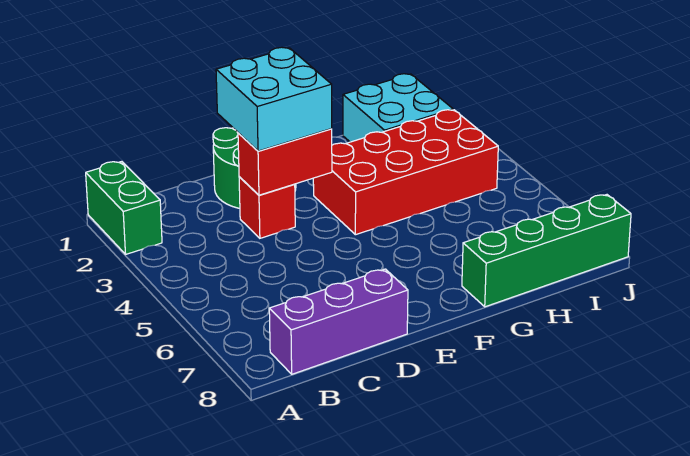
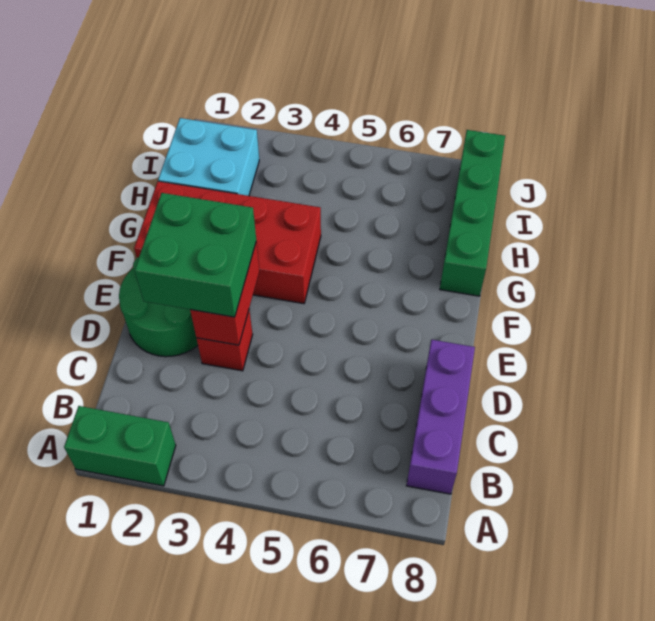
cyan brick D2:E3 level 3 -> green brick D2:E3 level 3
red brick F3:I4 level 1 -> red brick F1:G4 level 1

